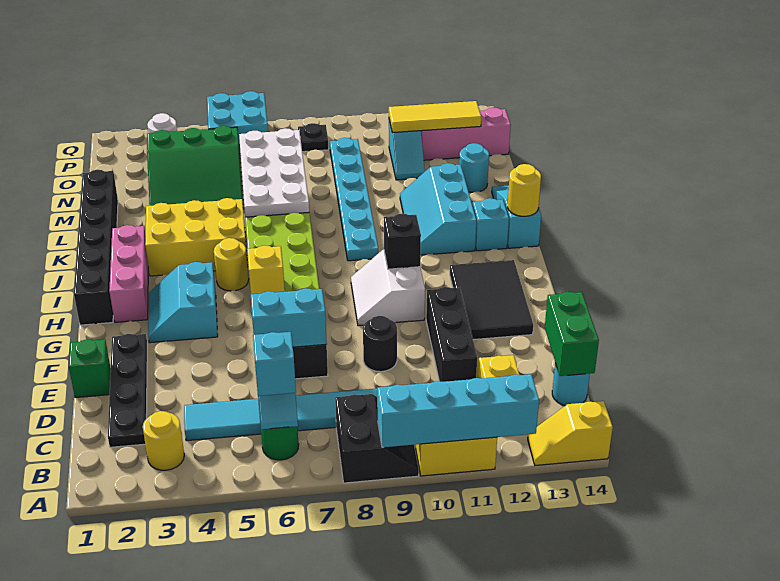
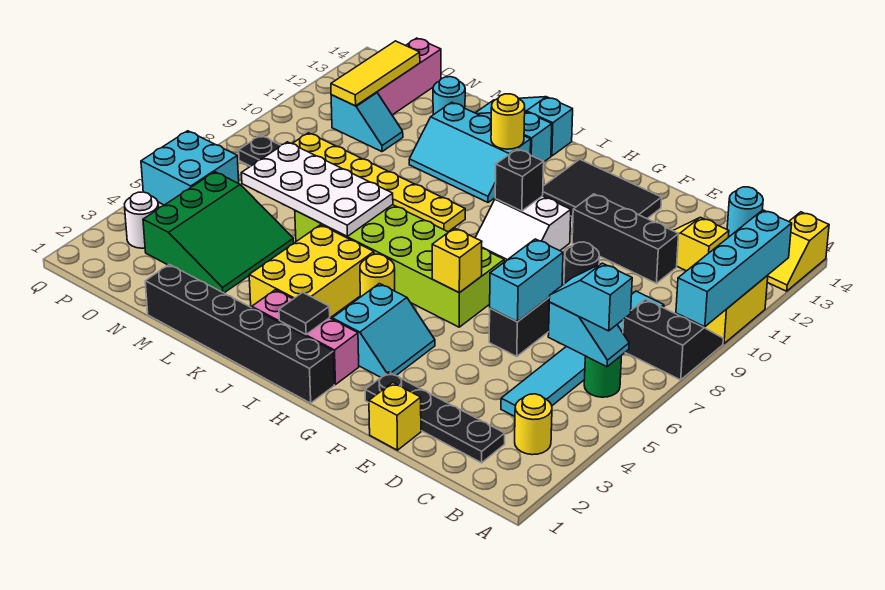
green brick C14:D14 level 2 -> none
green brick E1 level 1 -> yellow brick E1 level 1
cyan slope G3:H4 level 1 top 4 -> cyan slope G3:H4 level 1 top H
none -> black tile I2 level 2
cyan plate J9:O9 level 1 -> yellow plate J9:O9 level 1
yellow round brick J14 level 2 -> yellow round brick J12 level 2

